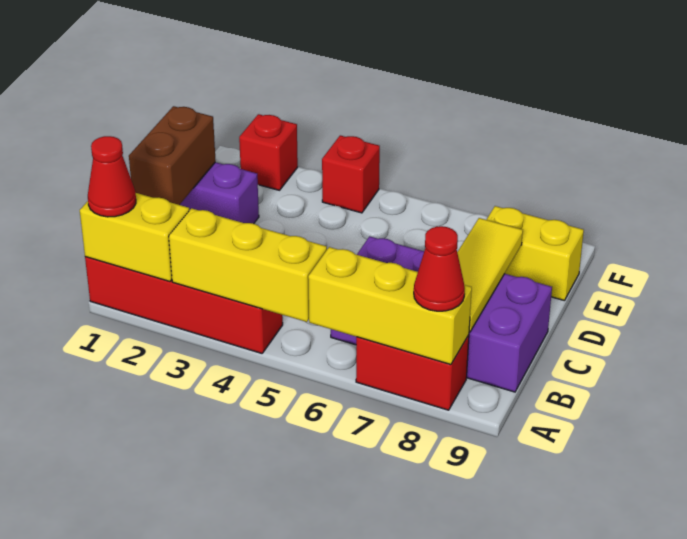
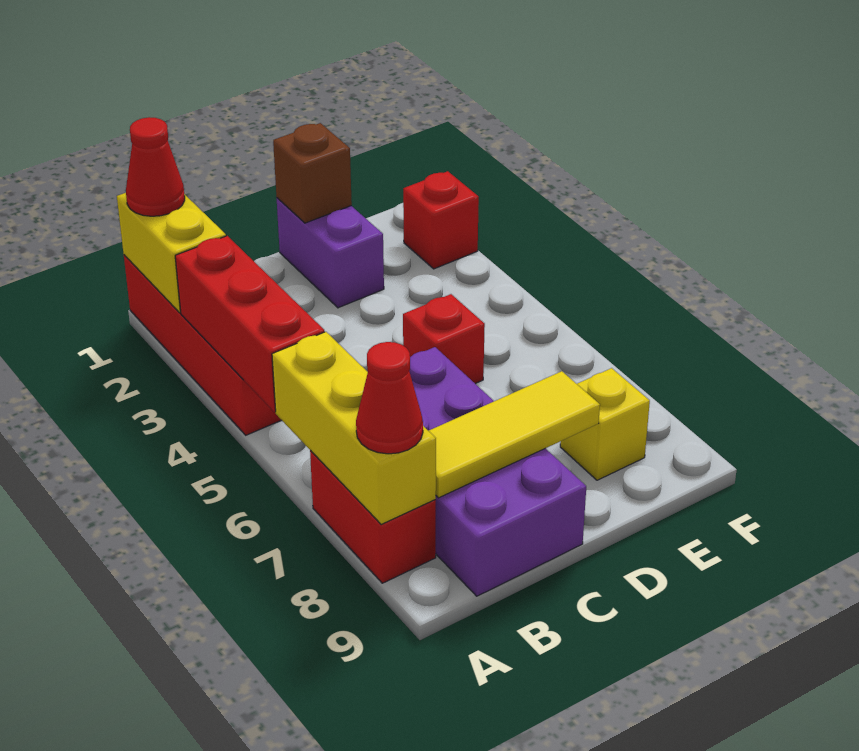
yellow brick A3:A5 level 2 -> red brick A3:A5 level 2
brown brick C1:D1 level 2 -> brown brick D1 level 2
yellow brick E8:E9 level 1 -> yellow brick E8 level 1
red brick F4 level 1 -> red brick D5 level 1

